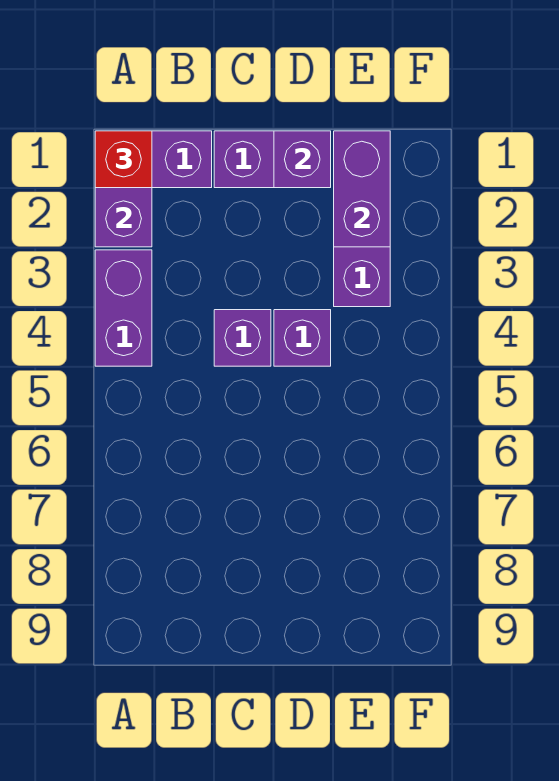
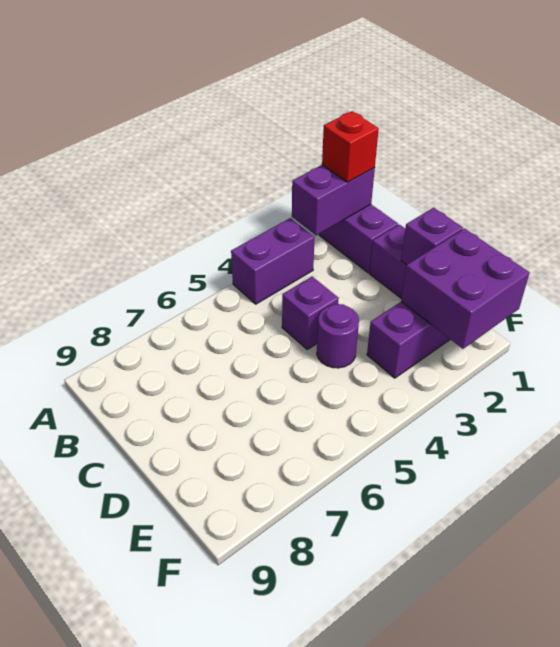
purple brick D4 level 1 -> purple round brick D4 level 1
purple brick E1:E2 level 2 -> purple brick E1:F2 level 2

